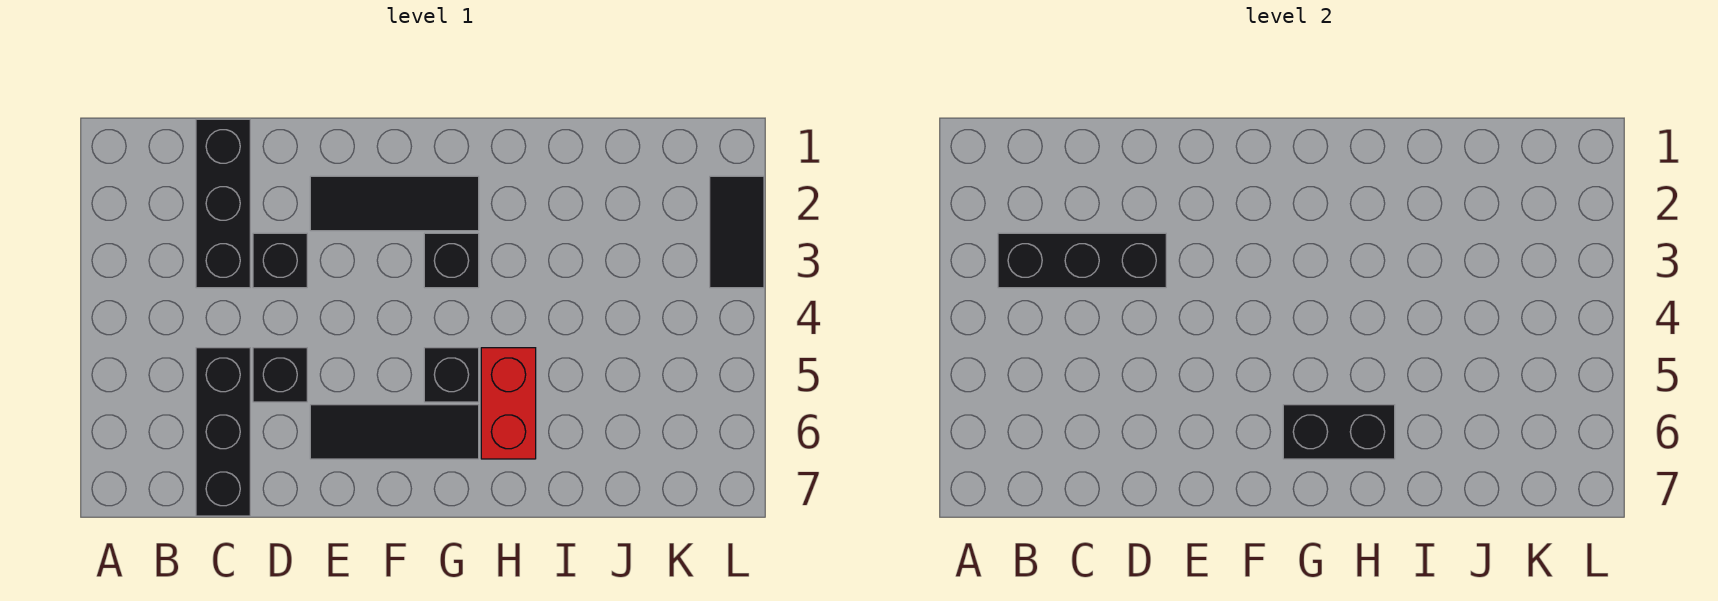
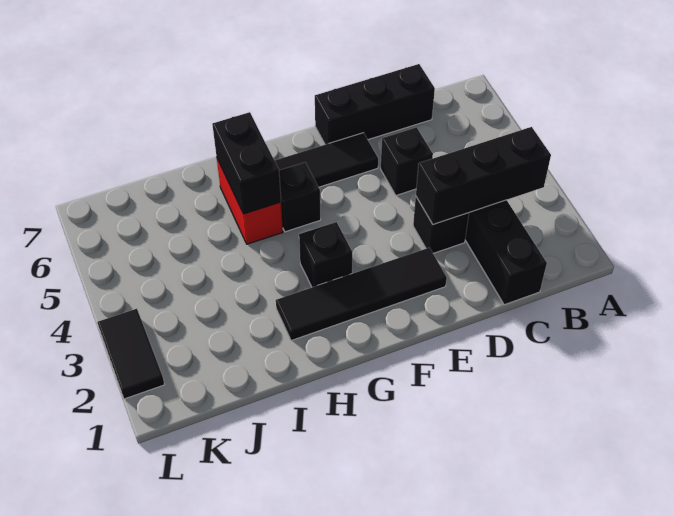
black brick C5:C7 level 1 -> black brick C7:E7 level 1
black tile E2:G2 level 1 -> black tile E2:H2 level 1
black brick G6:H6 level 2 -> black brick H5:H6 level 2

